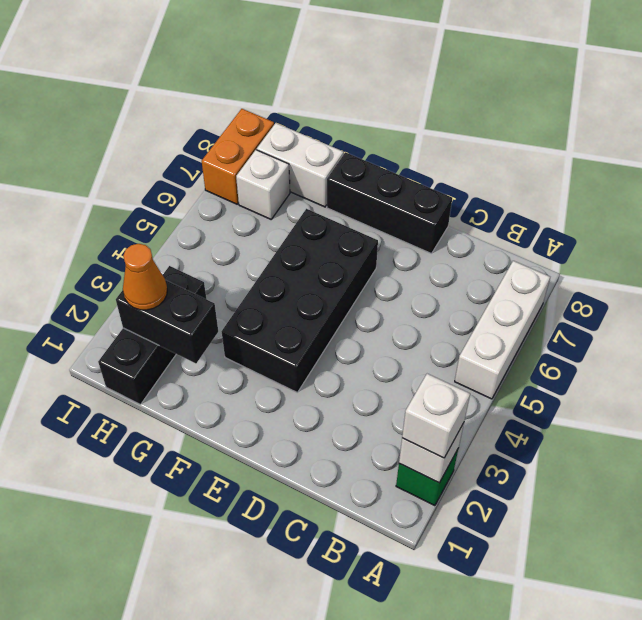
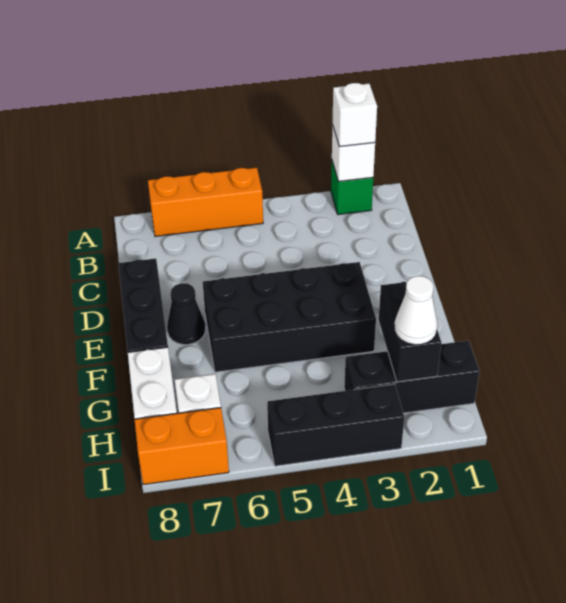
white brick A5:A7 level 1 -> orange brick A5:A7 level 1
none -> black cone E7 level 1
orange cone H2 level 3 -> white cone H2 level 3
none -> black brick I3:I5 level 1

